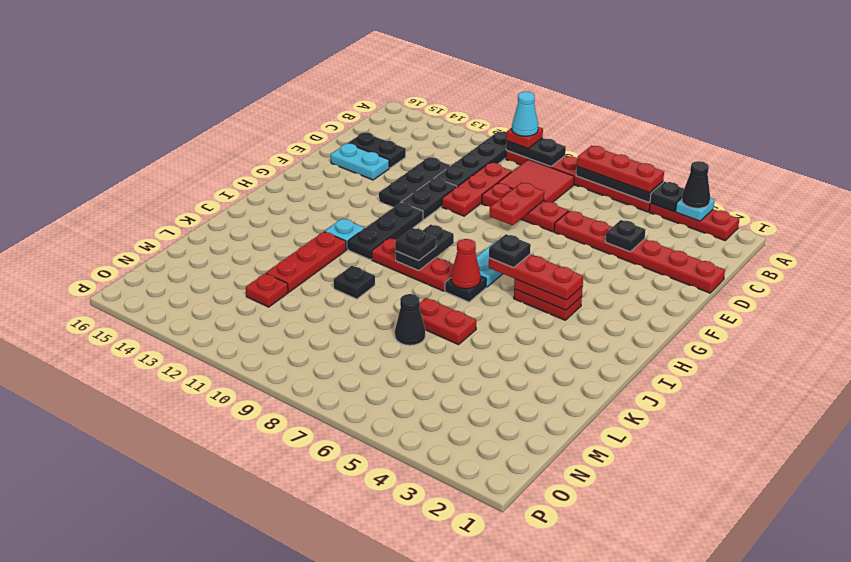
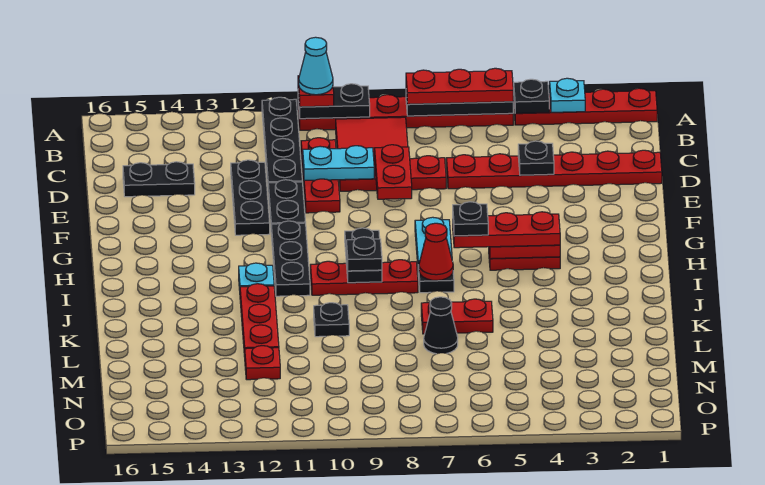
red plate A2:A4 level 1 -> red plate A1:A4 level 1
black cone A3 level 3 -> none
cyan plate E14:E15 level 1 -> cyan plate D9:D10 level 2

